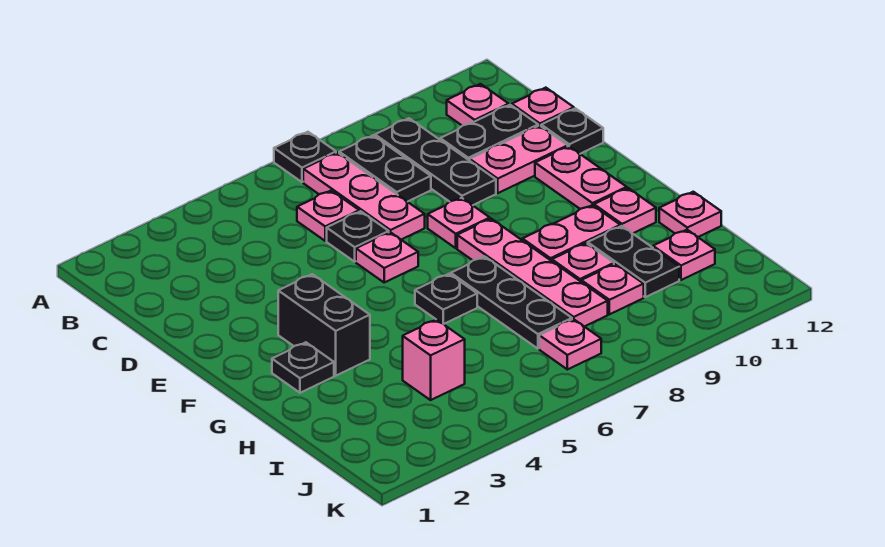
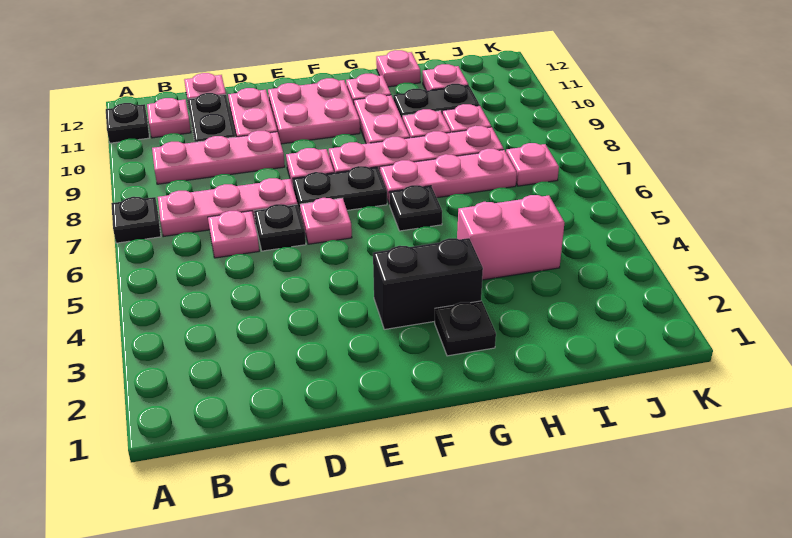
black plate B8:C8 level 1 -> black plate E7:F7 level 1
black plate B9:D9 level 1 -> pink plate B9:D9 level 1
black plate D12 level 1 -> black plate A11 level 1
pink plate E11:F11 level 1 -> pink plate E10:F11 level 1
black plate G7:I7 level 1 -> pink plate G7:I7 level 1
pink brick I4 level 1 -> pink brick H4:I4 level 1

